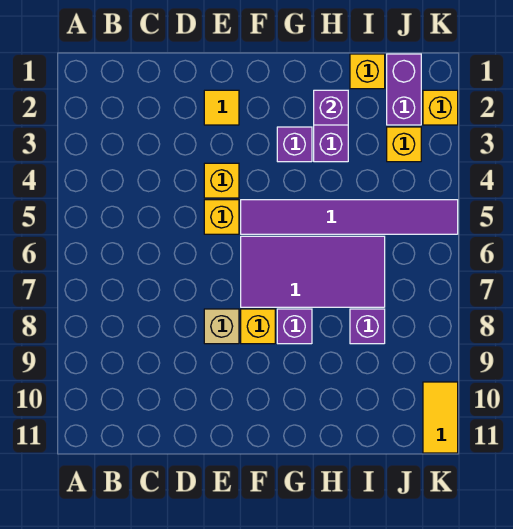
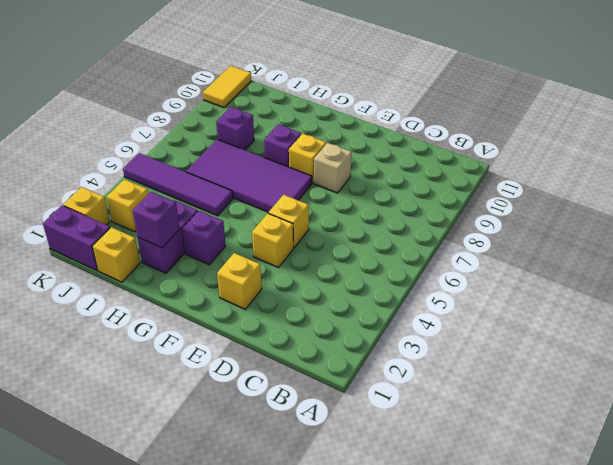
yellow tile E2 level 1 -> yellow brick E2 level 1
purple tile F5:K5 level 1 -> purple tile H5:K5 level 1
purple brick J1:J2 level 1 -> purple brick J1:K1 level 1

